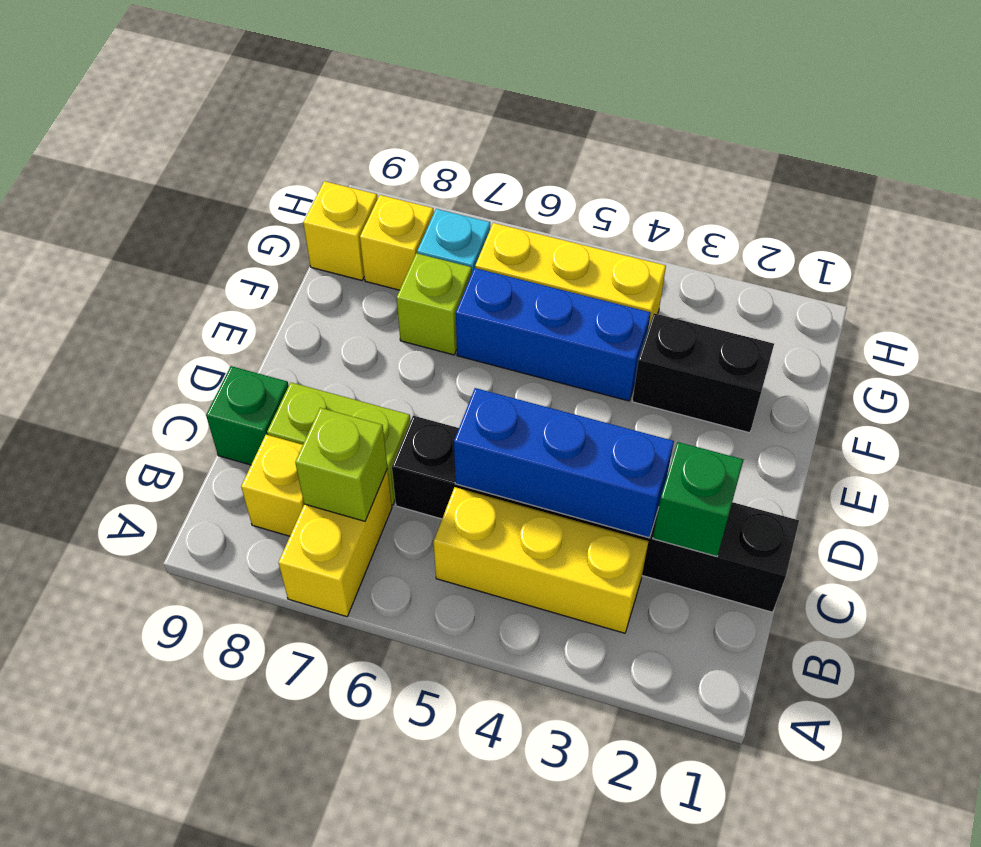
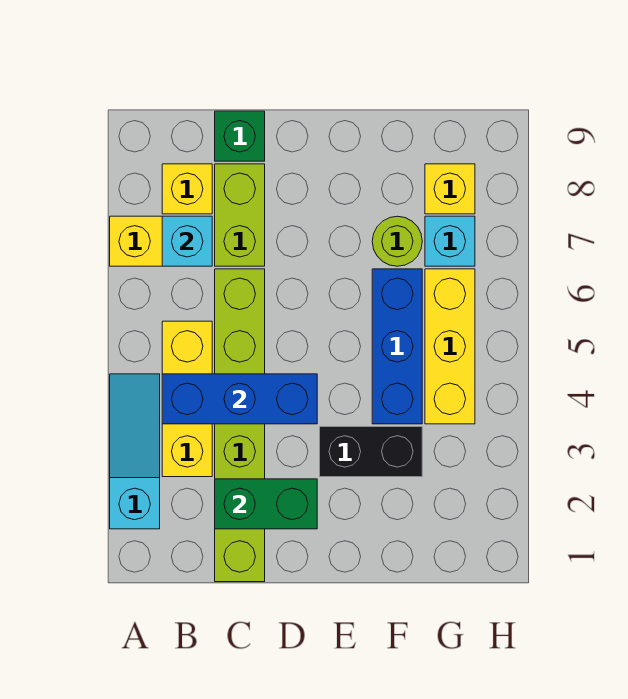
none -> cyan slope A2:A4 level 1 top 2
lime brick B7 level 2 -> cyan brick B7 level 2
black brick C1:C6 level 1 -> lime brick C1:C6 level 1
green brick C2 level 2 -> green brick C2:D2 level 2
blue brick C3:C5 level 2 -> blue brick B4:D4 level 2
black brick F2:F3 level 1 -> black brick E3:F3 level 1
lime brick F7 level 1 -> lime round brick F7 level 1
yellow brick G9 level 1 -> none

